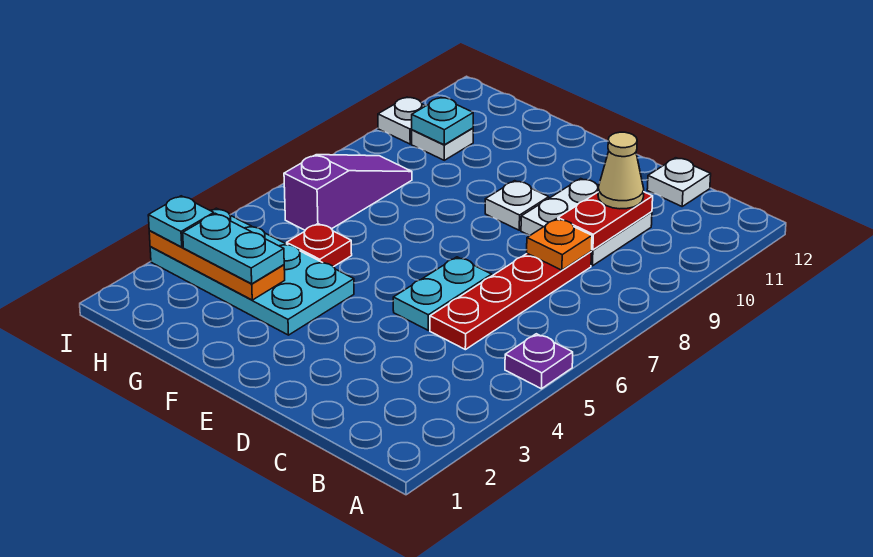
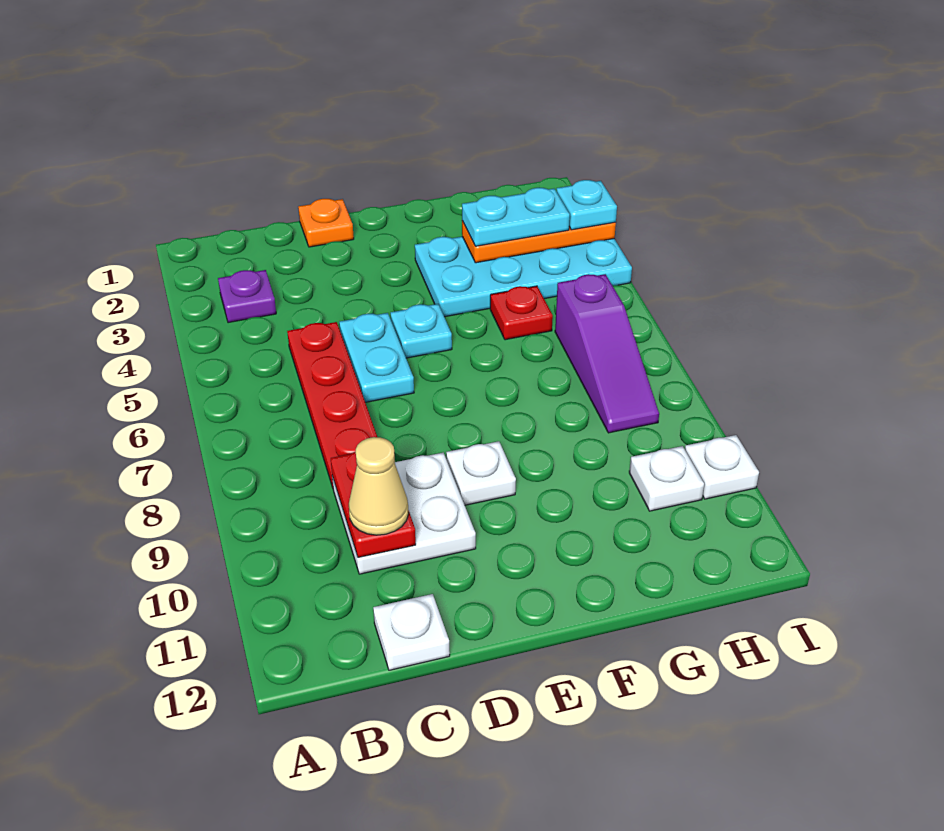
purple plate A5 level 1 -> purple plate B3 level 1
orange plate C8 level 2 -> orange plate D1 level 1
cyan plate H10 level 2 -> cyan plate E5 level 1

